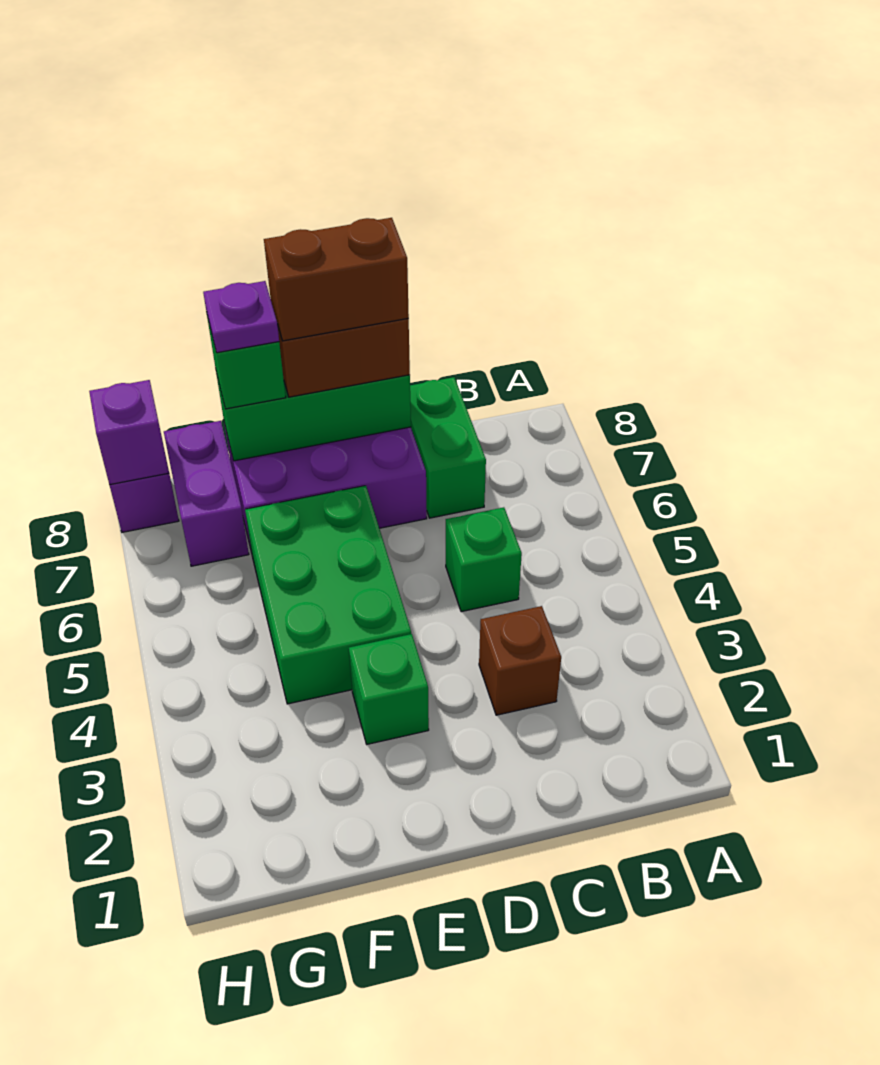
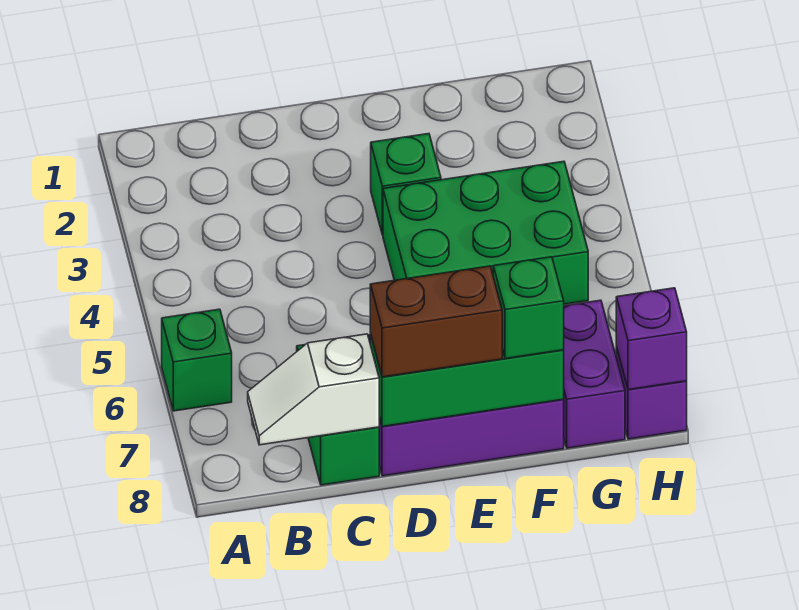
none -> white slope B8:C8 level 2 top C
brown brick C3 level 1 -> none
green brick C5 level 1 -> green brick A6 level 1
brown brick D8:E8 level 4 -> none
green brick E4:F6 level 1 -> green brick E4:G5 level 1
purple plate F8 level 4 -> none

